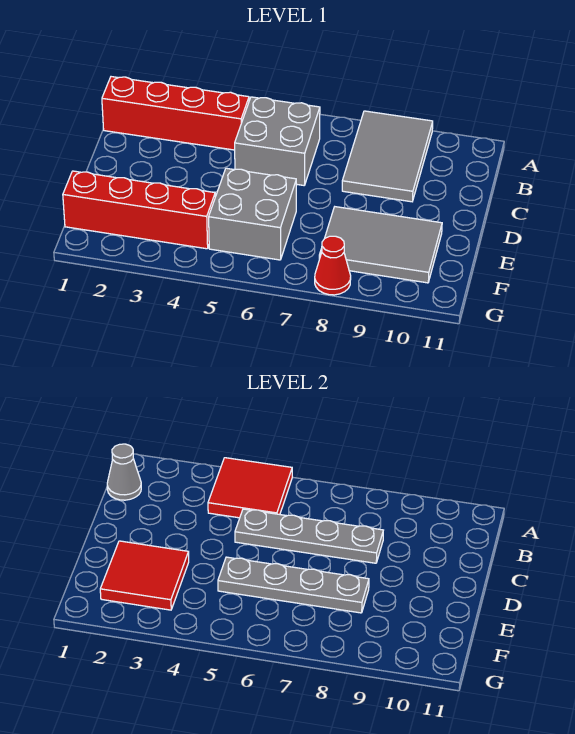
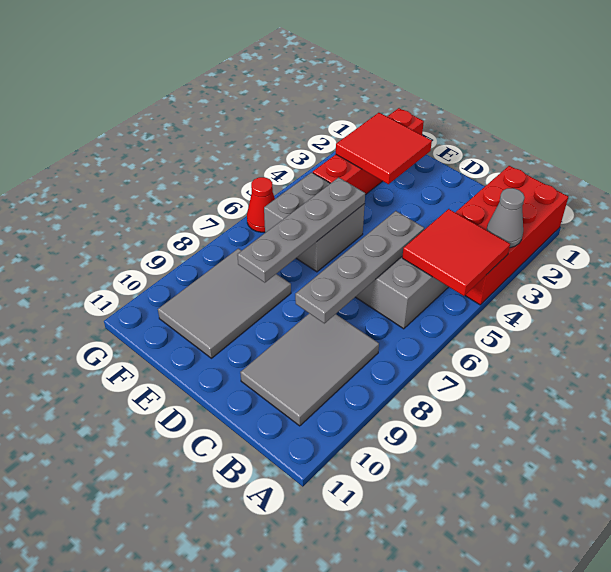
grey tile A8:C9 level 1 -> grey tile B8:C10 level 1
red brick B1:B4 level 1 -> red brick A1:B4 level 1
grey cone B1 level 2 -> grey cone A3 level 2
red cone G8 level 1 -> red cone G6 level 1

